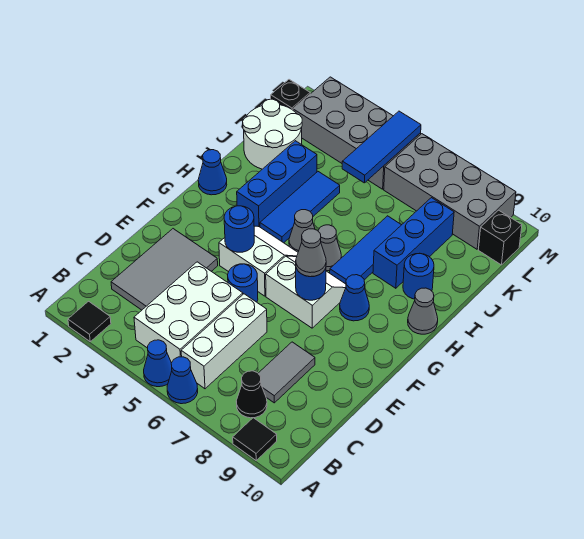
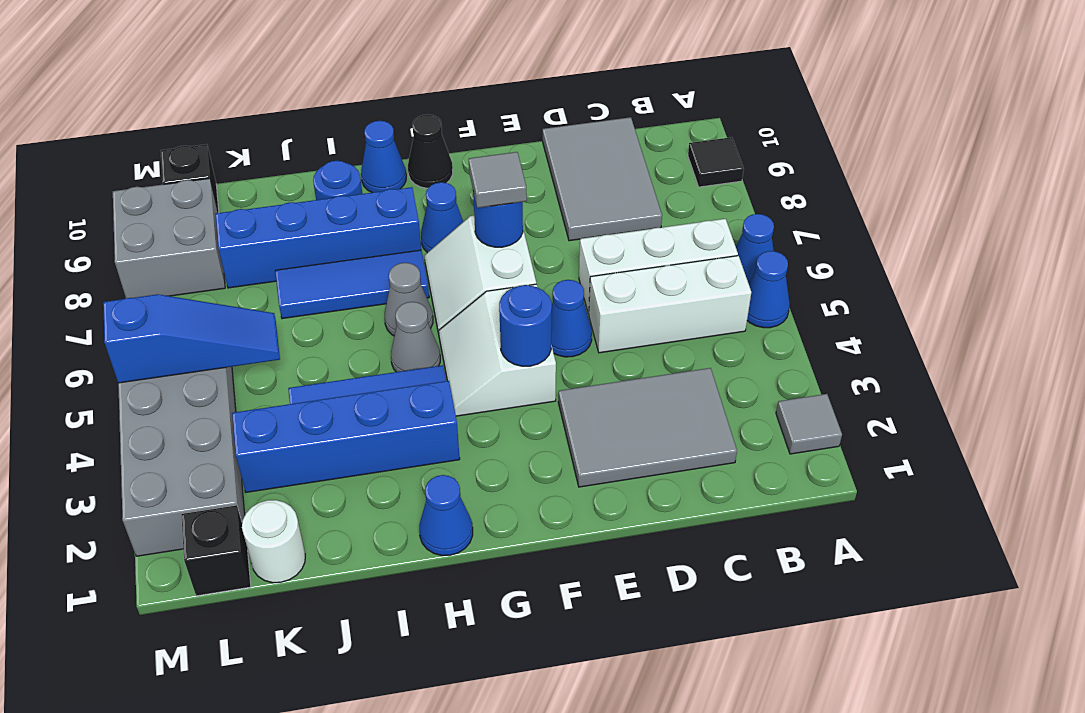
black tile A2 level 1 -> grey tile A2 level 1
white brick B4:D5 level 1 -> white brick B5:D5 level 1
black cone B8 level 1 -> black cone G10 level 1
grey tile C8:D8 level 1 -> grey tile C8:D10 level 1
blue round brick E5 level 1 -> blue cone E5 level 1
grey cone F7 level 3 -> grey tile F7 level 3
blue brick H3:J3 level 1 -> blue brick H3:K3 level 1
grey cone H10 level 1 -> blue cone H10 level 1
blue brick I8:K8 level 1 -> blue brick H8:K8 level 1
white round brick J1:K2 level 1 -> white round brick K1 level 1
blue tile K5:M5 level 2 -> blue slope K5:M5 level 2 top M
grey brick L6:M9 level 1 -> grey brick L8:M9 level 1

